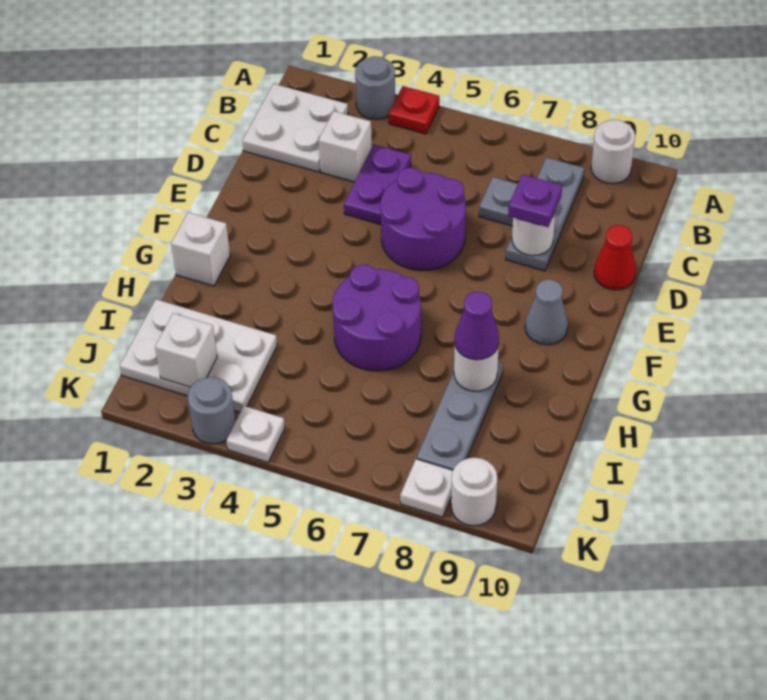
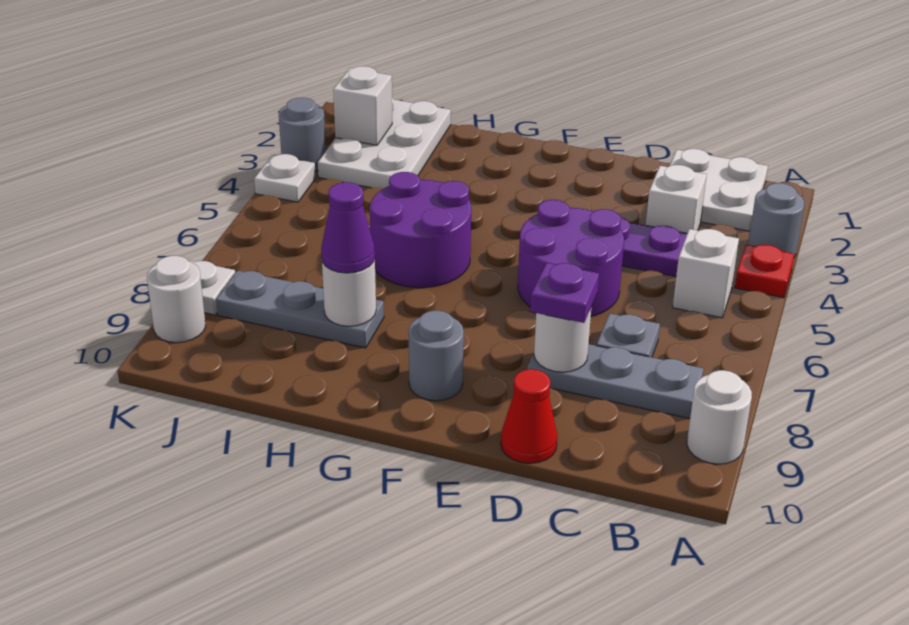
grey cone F9 level 1 -> grey round brick F9 level 1
white brick G1 level 1 -> white brick B5 level 1

